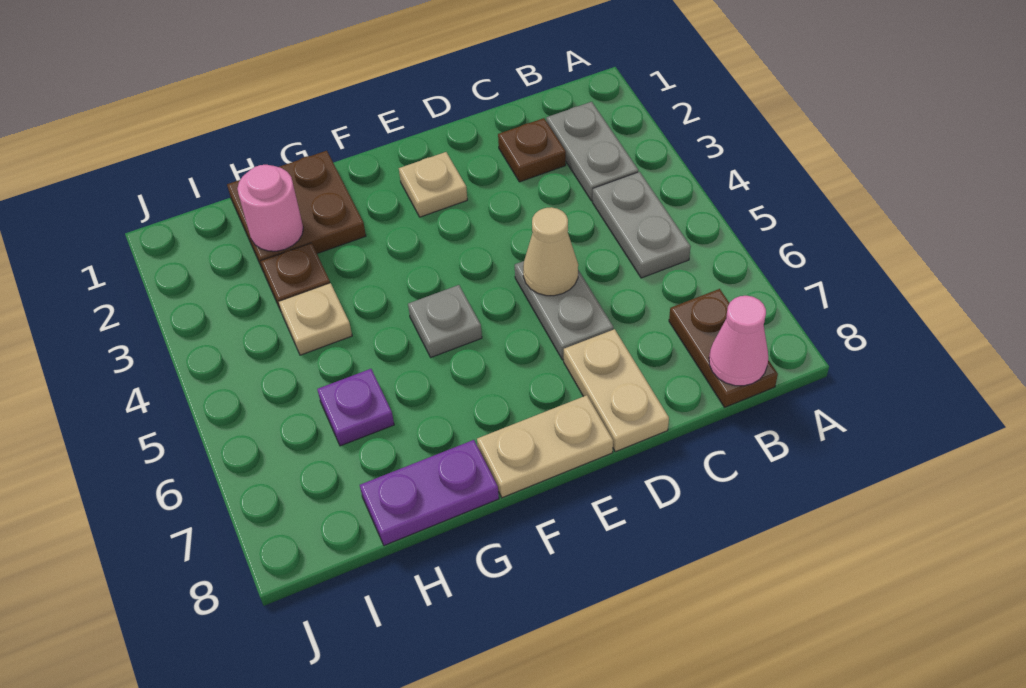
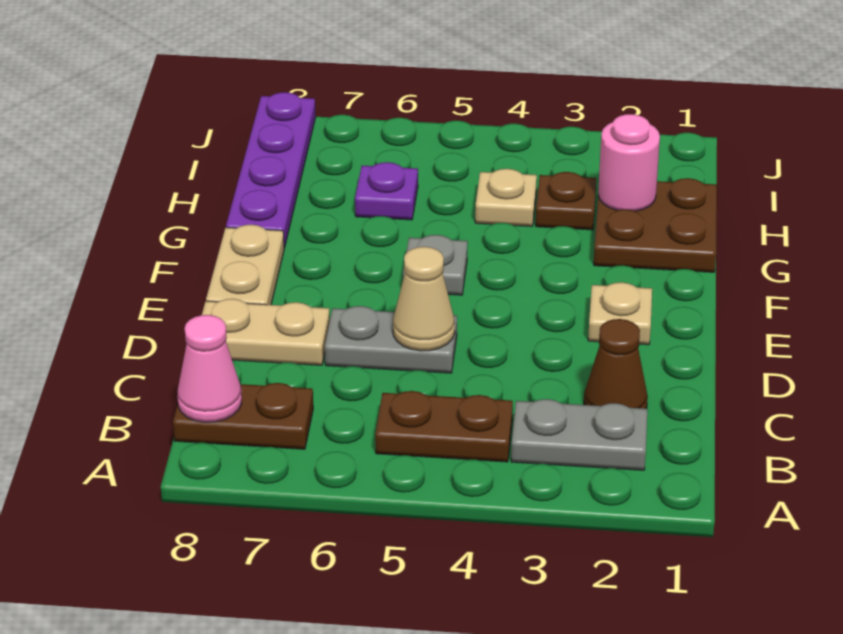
grey plate B4:B5 level 1 -> brown plate B4:B5 level 1
brown plate C2 level 1 -> brown cone C2 level 1
purple plate G8:H8 level 1 -> purple plate G8:J8 level 1

